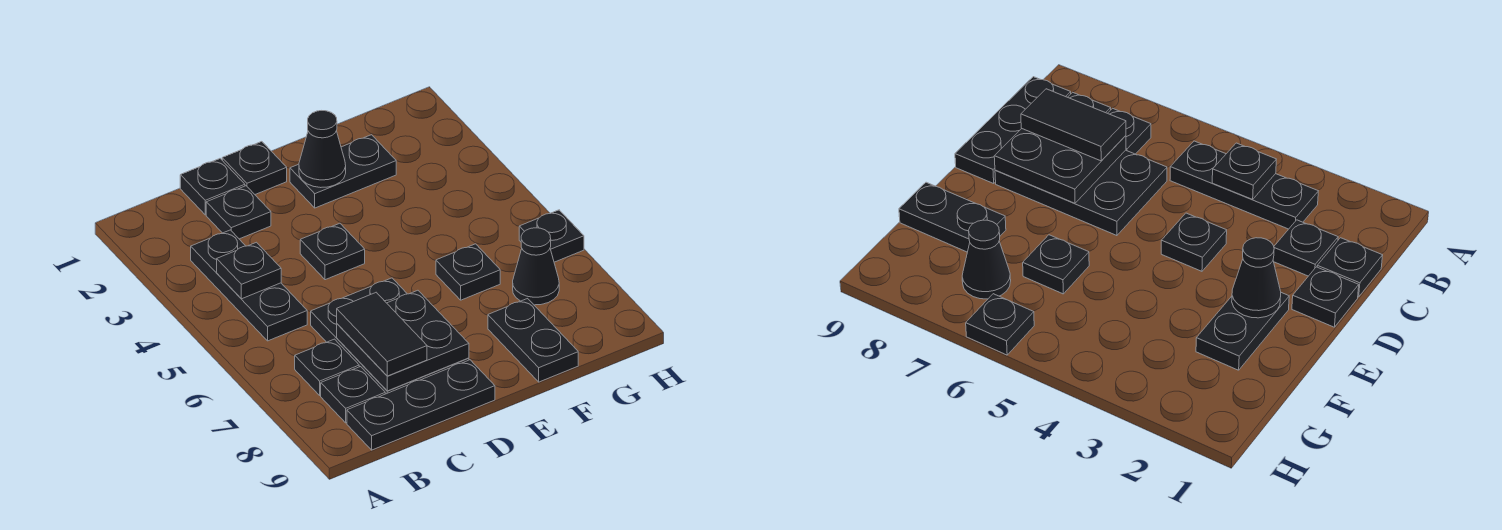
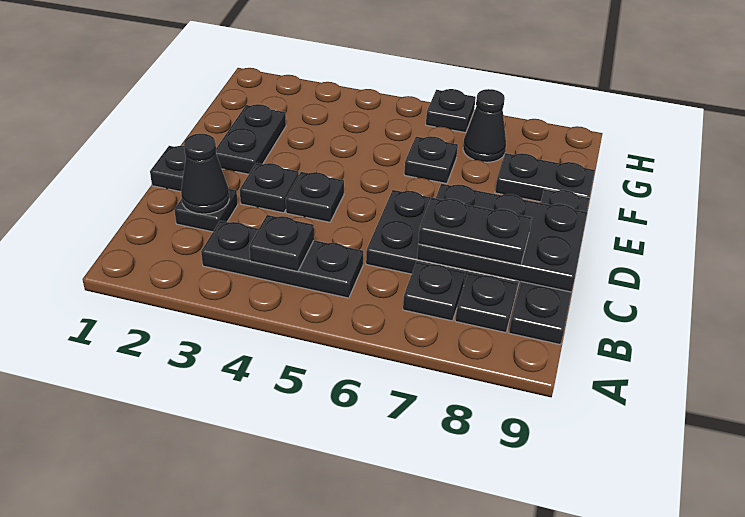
black plate B9:D9 level 1 -> black plate B9:E9 level 1
black plate C1 level 1 -> black plate D3 level 1
black plate C7:D8 level 2 -> black plate C7:D9 level 2
black tile C7:C8 level 3 -> black plate C7:C8 level 3
black cone E2 level 2 -> black cone C2 level 2

